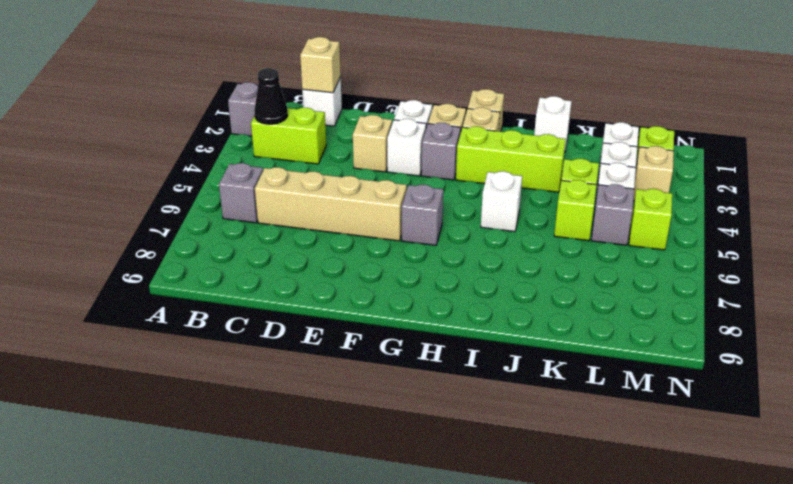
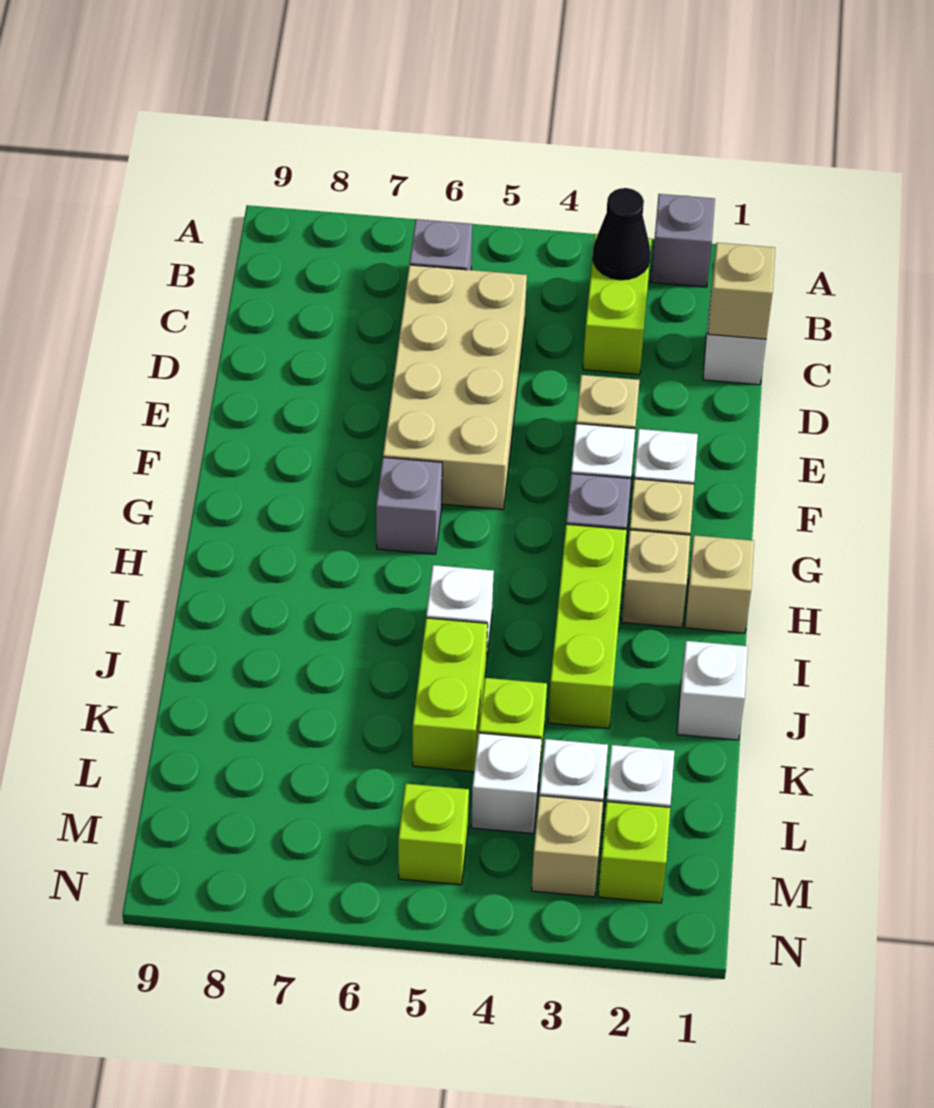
tan brick C6:F6 level 1 -> tan brick C5:F6 level 1
lime brick K5 level 1 -> lime brick J5:K5 level 1
grey brick L5 level 1 -> none

